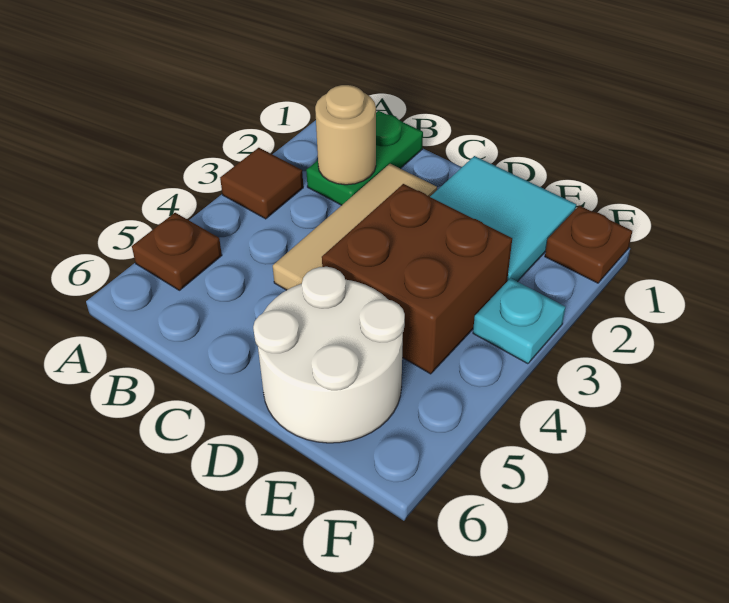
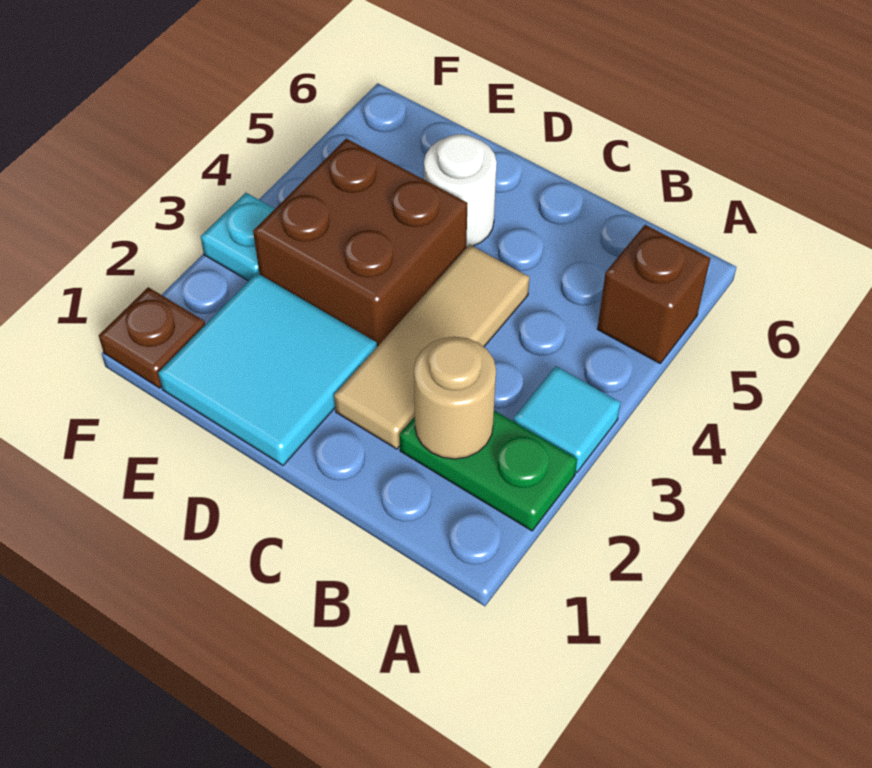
brown tile A3 level 1 -> cyan tile A3 level 1
brown plate A5 level 1 -> brown brick A5 level 1
green plate B1:B2 level 1 -> green plate A2:B2 level 1
white round brick D5:E6 level 1 -> white round brick D5 level 1

